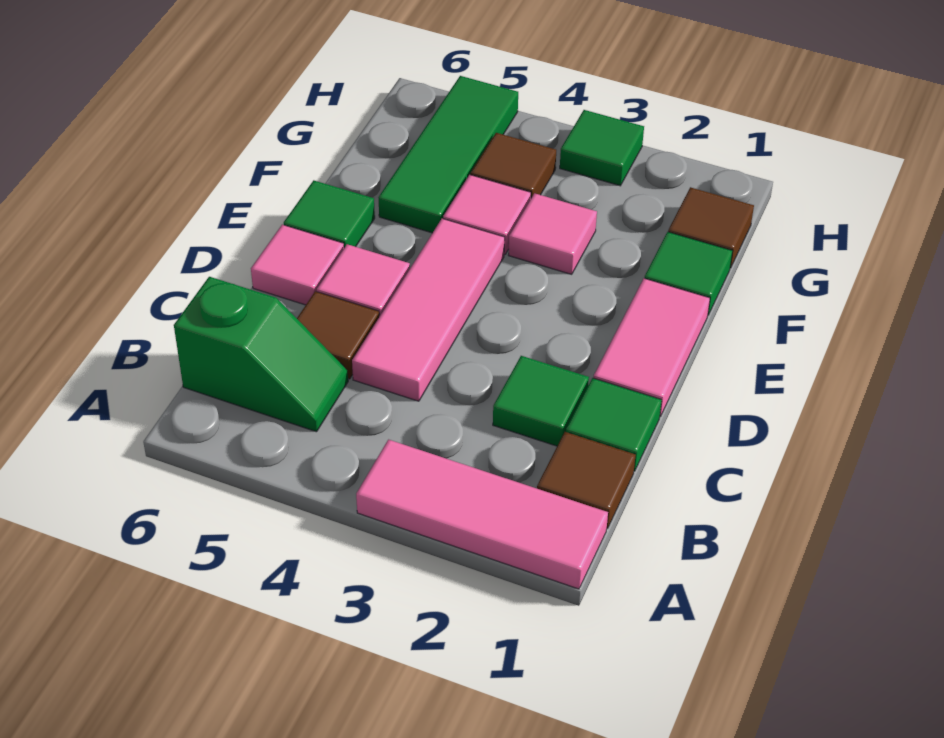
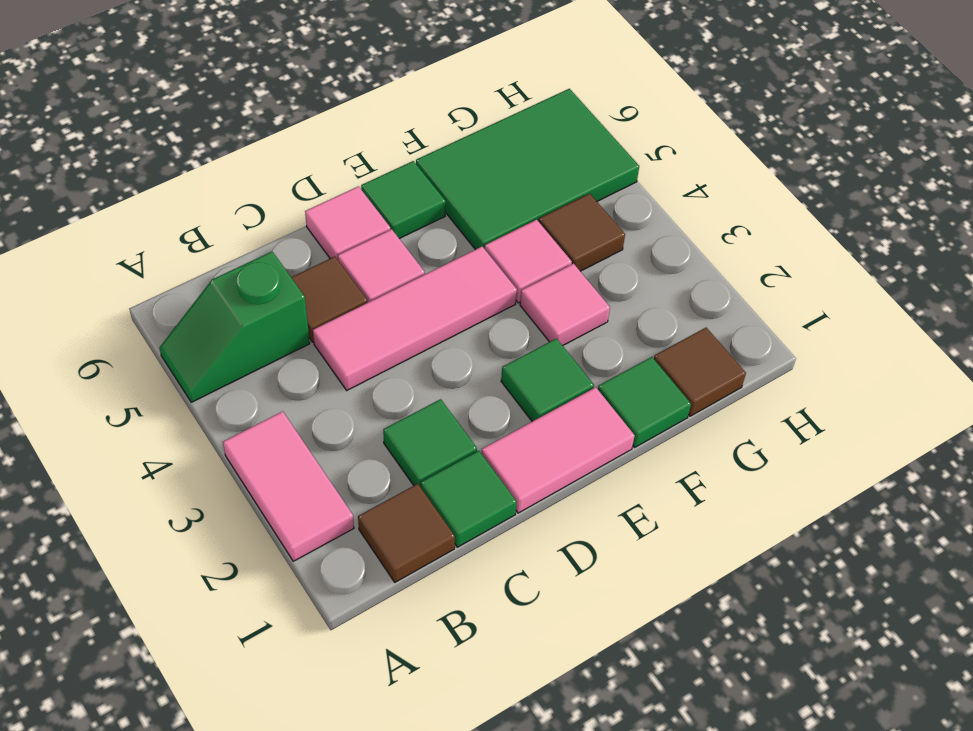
pink tile A1:A3 level 1 -> pink tile A2:A3 level 1
green slope B5:B6 level 1 top 6 -> green slope A5:B5 level 1 top B
green tile F5:H5 level 1 -> green tile F5:H6 level 1
green tile H3 level 1 -> green tile E2 level 1

